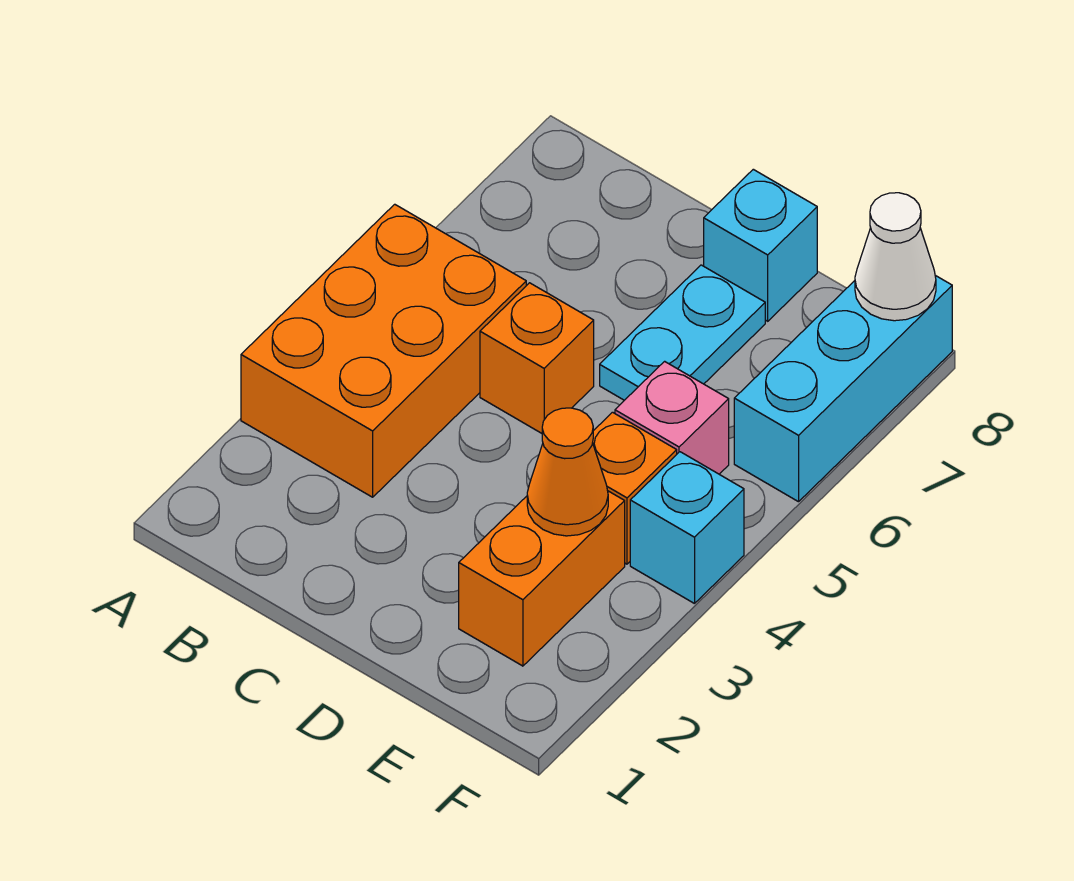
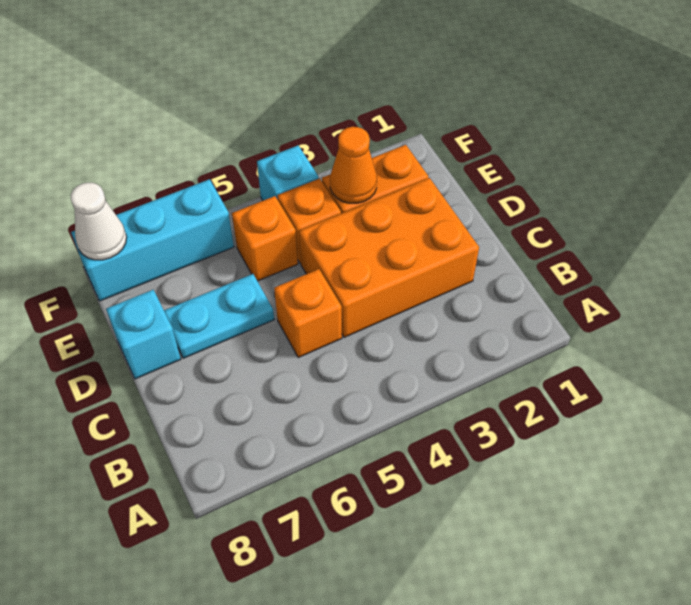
orange brick A3:B5 level 1 -> orange brick C2:D4 level 1
pink brick E5 level 1 -> orange brick E5 level 1

